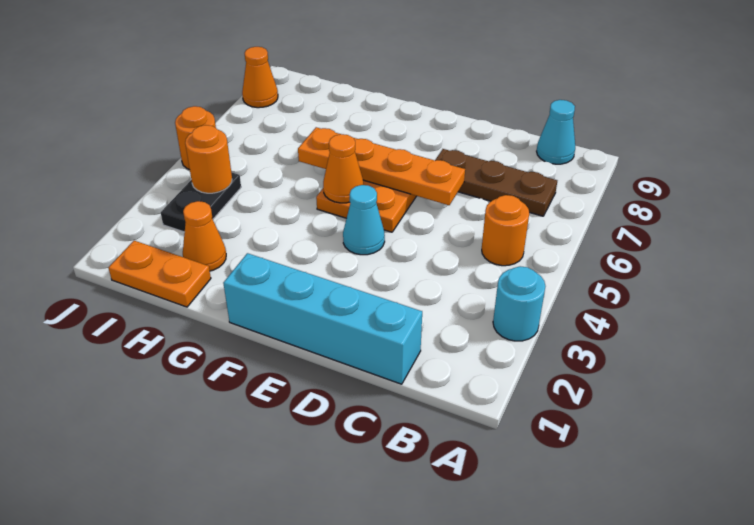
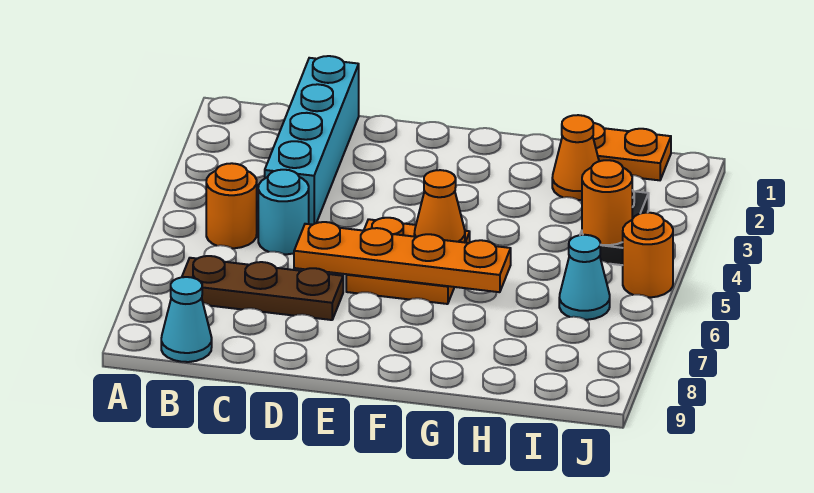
cyan round brick A3 level 1 -> cyan round brick C5 level 1
cyan brick C1:F1 level 1 -> cyan brick C1:C4 level 1
cyan cone E4 level 1 -> cyan cone I6 level 1
orange cone J8 level 1 -> none

